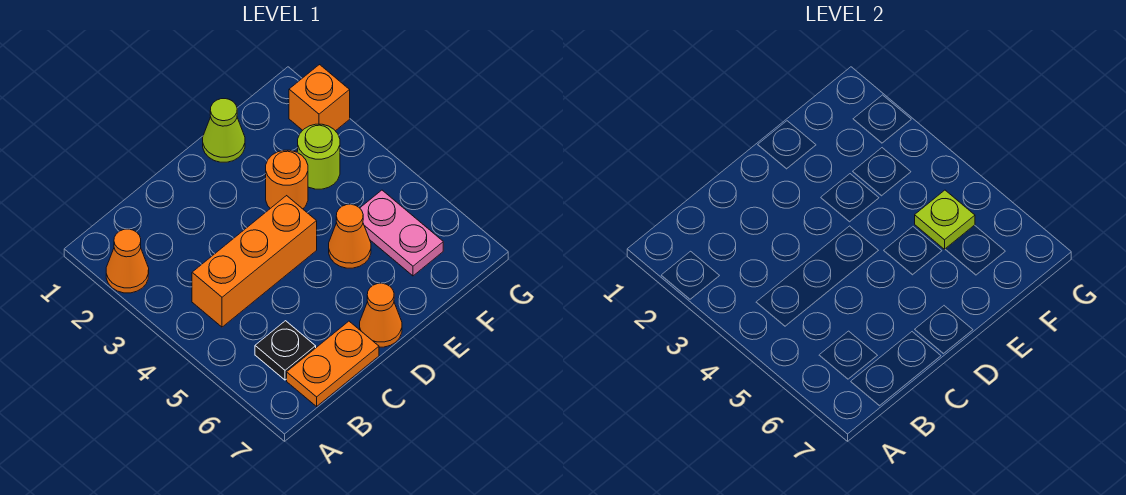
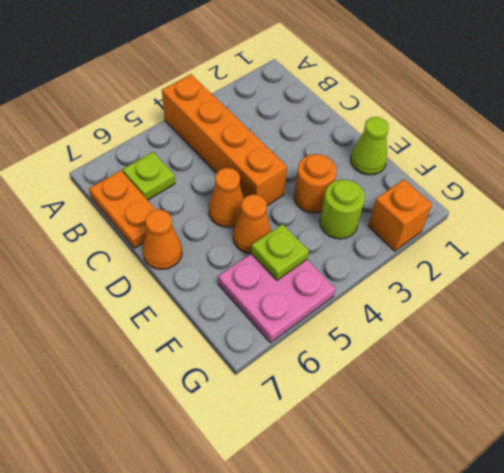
orange cone A2 level 1 -> orange cone D5 level 1
orange brick B4:D4 level 1 -> orange brick A4:D4 level 1
black plate B6 level 1 -> lime plate B6 level 1
pink plate F5:F6 level 1 -> pink plate F5:G6 level 1

